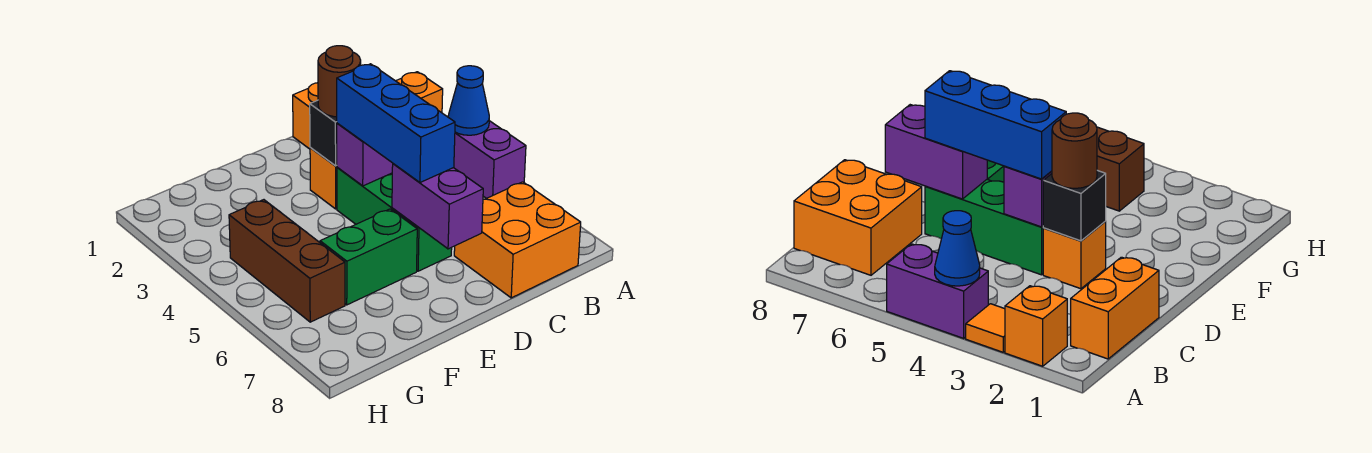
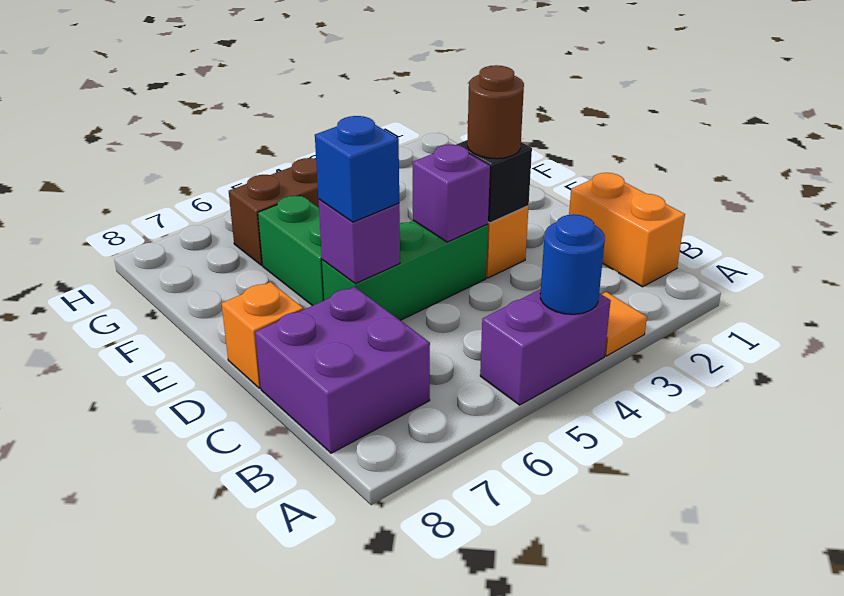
orange brick A2 level 1 -> orange brick D8 level 1
blue cone A4 level 2 -> blue round brick A4 level 2
orange brick B7:C8 level 1 -> purple brick B7:C8 level 1
blue brick D4:D6 level 3 -> blue brick D6 level 3
purple brick D6:D7 level 2 -> purple brick D6 level 2

